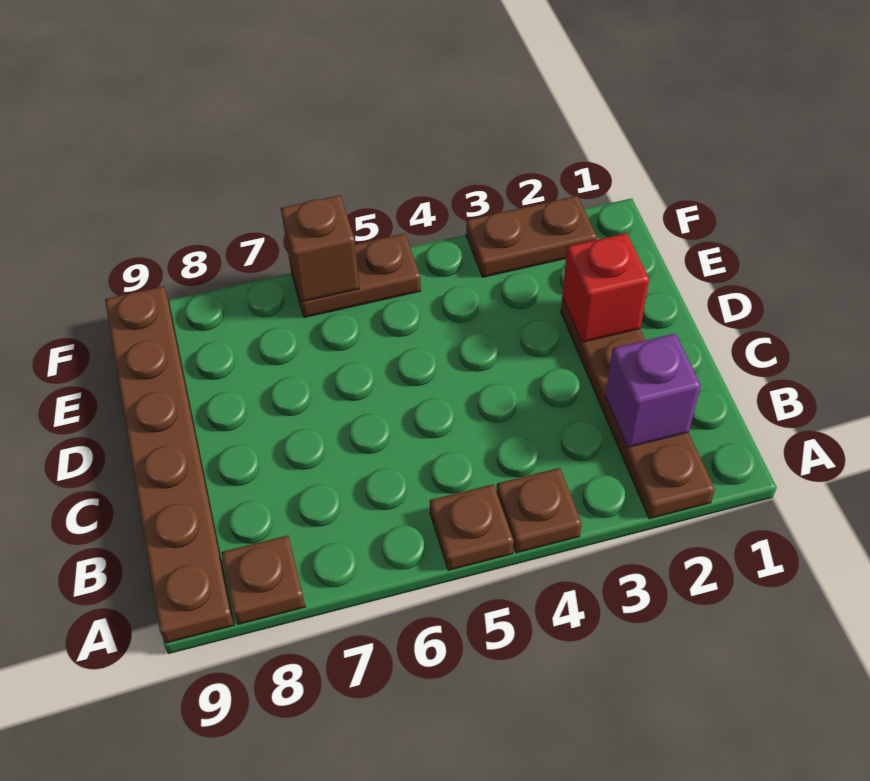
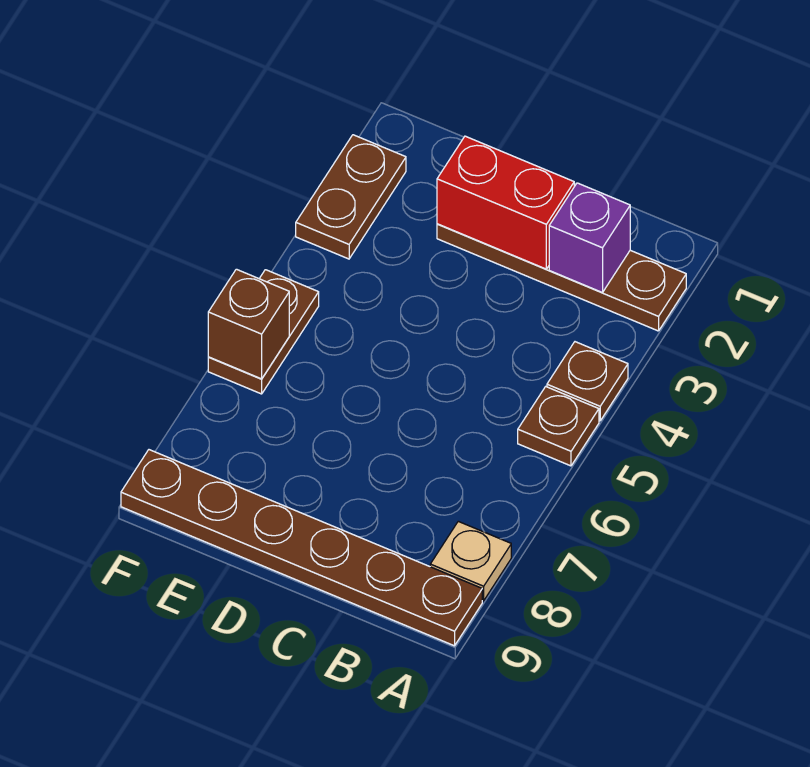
brown plate A8 level 1 -> tan plate A8 level 1
red brick D2 level 2 -> red brick C2:D2 level 2

